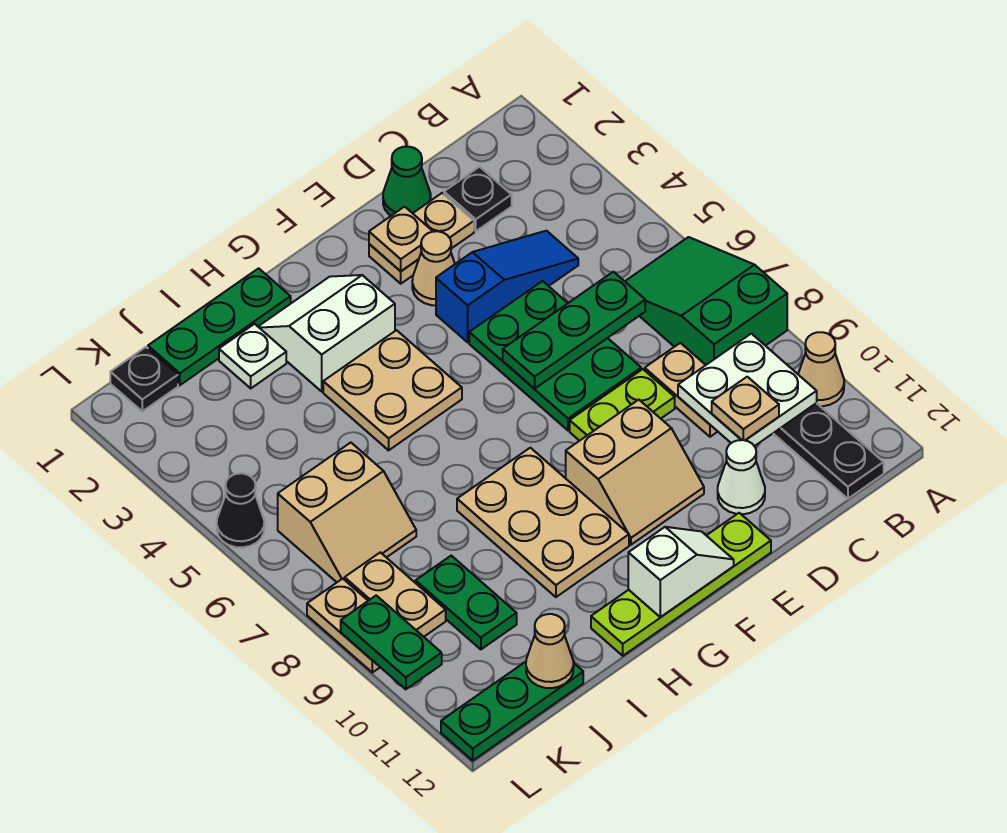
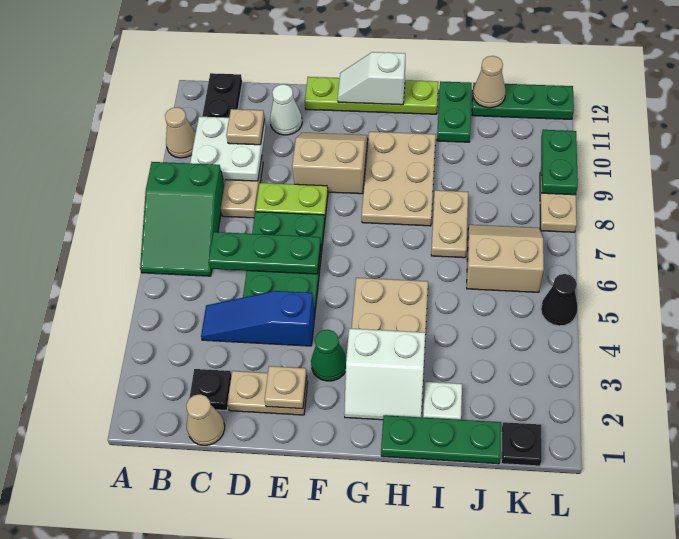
green cone D1 level 1 -> green cone F3 level 1
tan cone E3 level 1 -> tan cone C1 level 1
green plate J9:J10 level 1 -> green plate I11:I12 level 1
tan plate K8:K9 level 1 -> tan plate I7:I8 level 1

